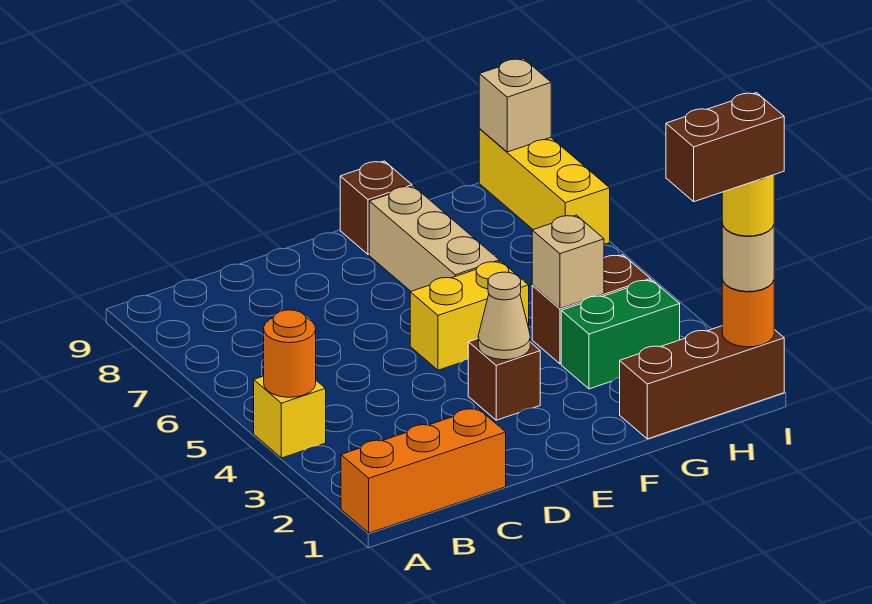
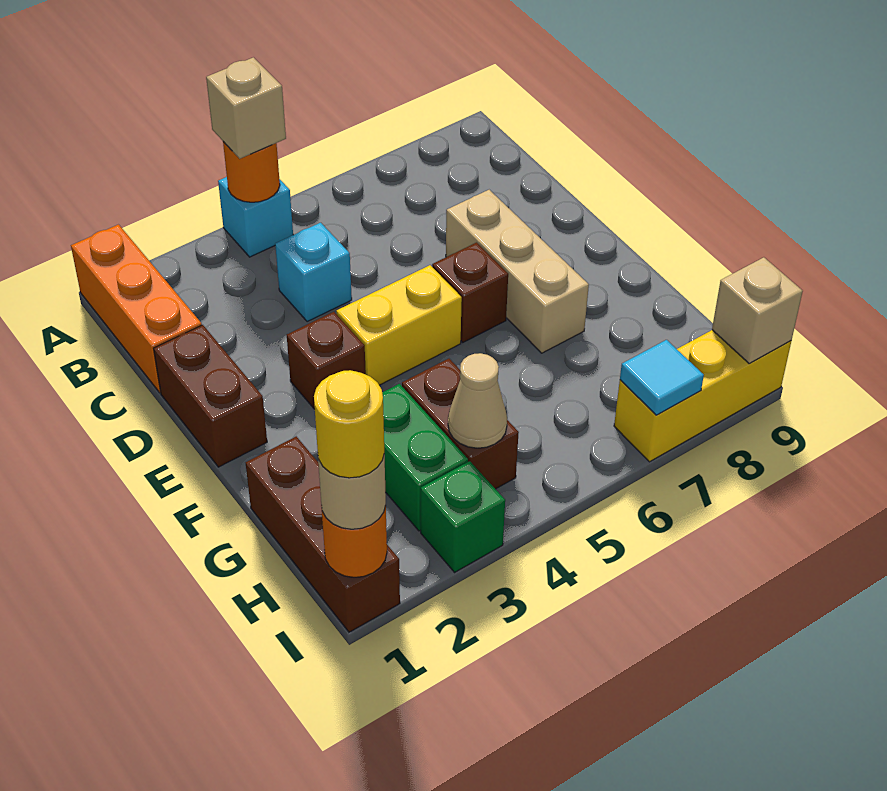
yellow brick A4 level 1 -> cyan brick A4 level 1
none -> cyan brick C4 level 1
tan cone E3 level 2 -> tan cone H4 level 2
yellow brick E5:F5 level 1 -> yellow brick E4:E5 level 1
tan brick F6:F8 level 1 -> tan brick D7:F7 level 1
brown brick F9 level 1 -> brown brick E6 level 1
tan brick G4 level 2 -> tan brick A4 level 3
brown brick H1:I1 level 5 -> brown brick D1:E1 level 1
none -> green brick I3 level 1
none -> cyan tile I7 level 2

